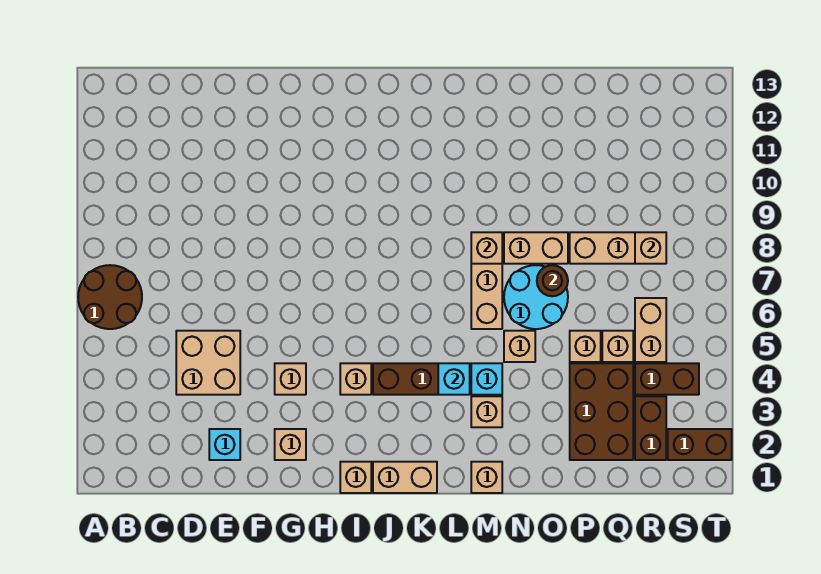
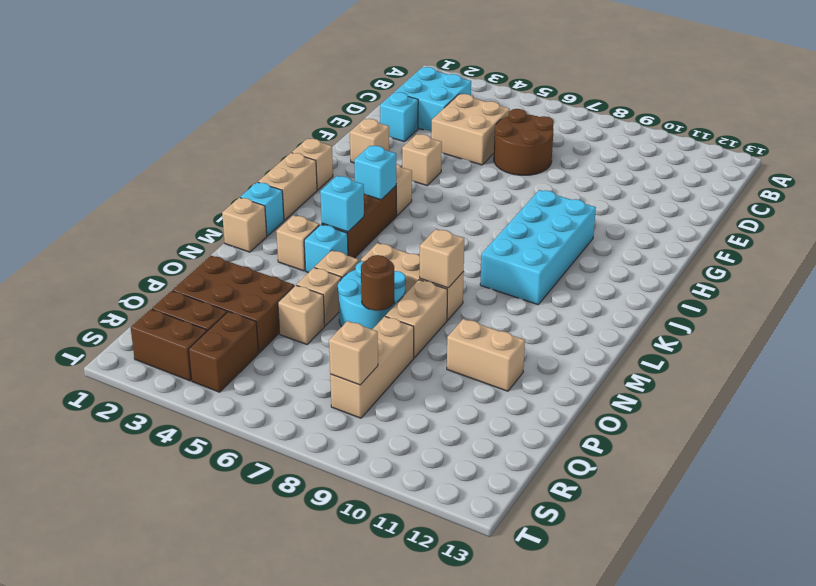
brown round brick A6:B7 level 1 -> brown round brick D6:E7 level 1
none -> cyan brick C2:D3 level 1
none -> cyan brick H9:K10 level 1
none -> cyan brick J4 level 2
none -> cyan brick L1 level 1
tan brick Q5 level 1 -> tan brick O5 level 1
tan brick R5:R6 level 1 -> tan brick O10:O11 level 1
brown brick S2:T2 level 1 -> brown brick S2:S3 level 1

